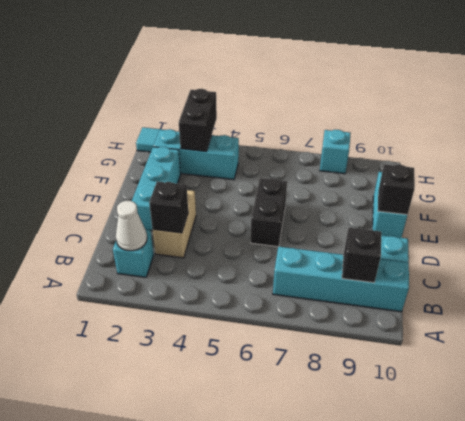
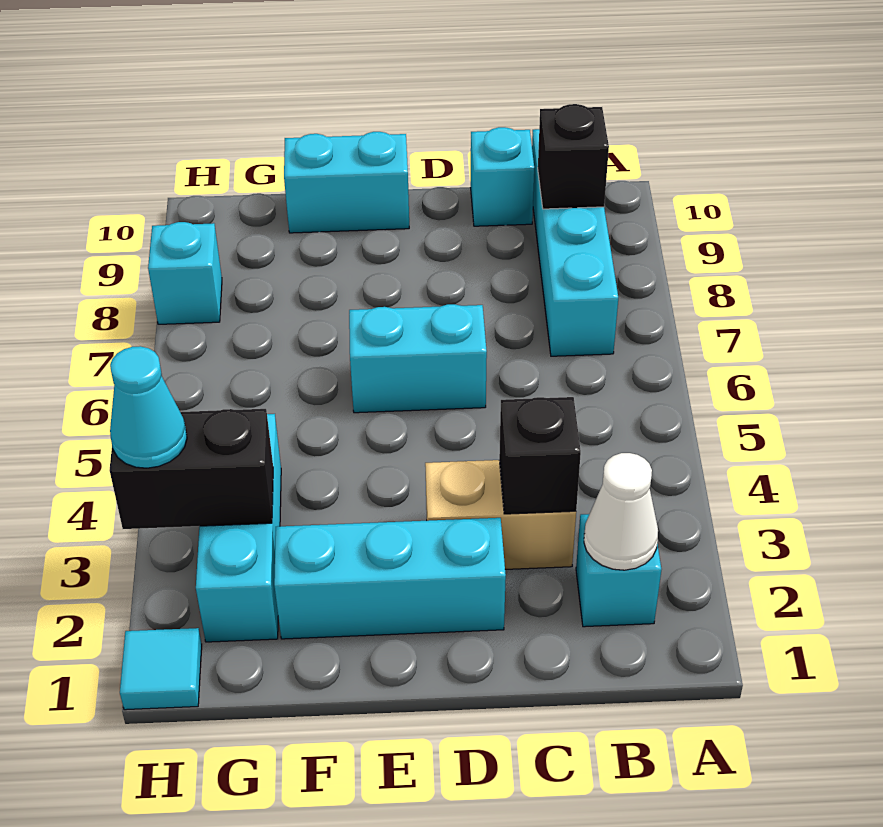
black brick D6:E6 level 1 -> cyan brick D6:E6 level 1
black brick E10 level 2 -> none
none -> cyan cone H3 level 3

